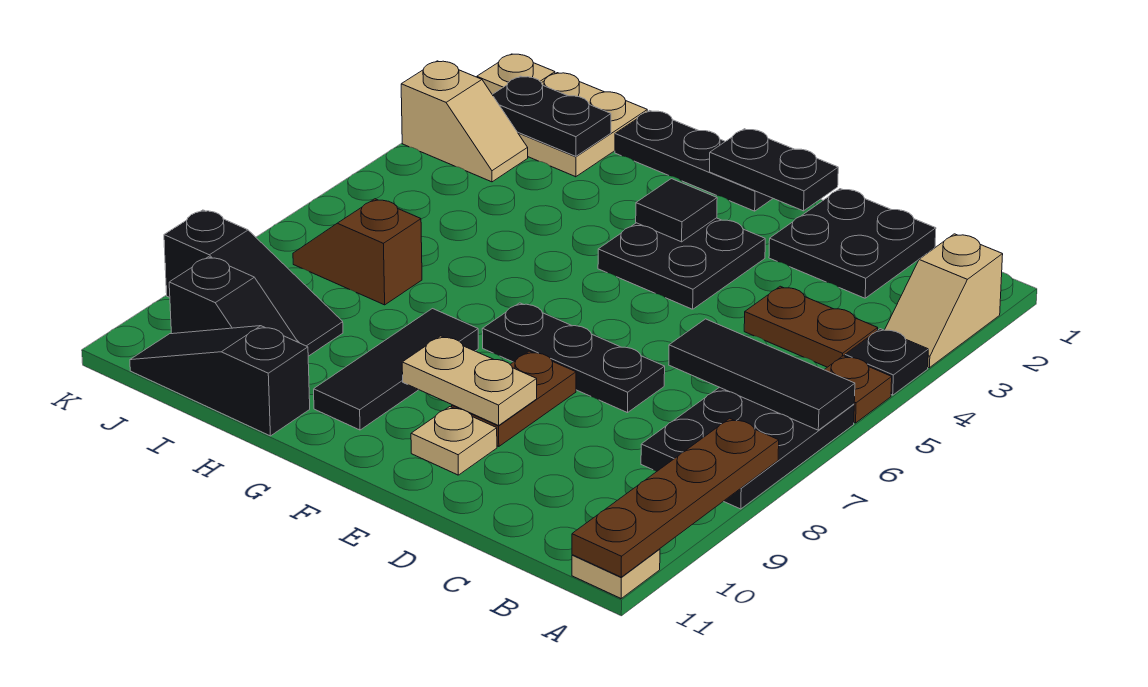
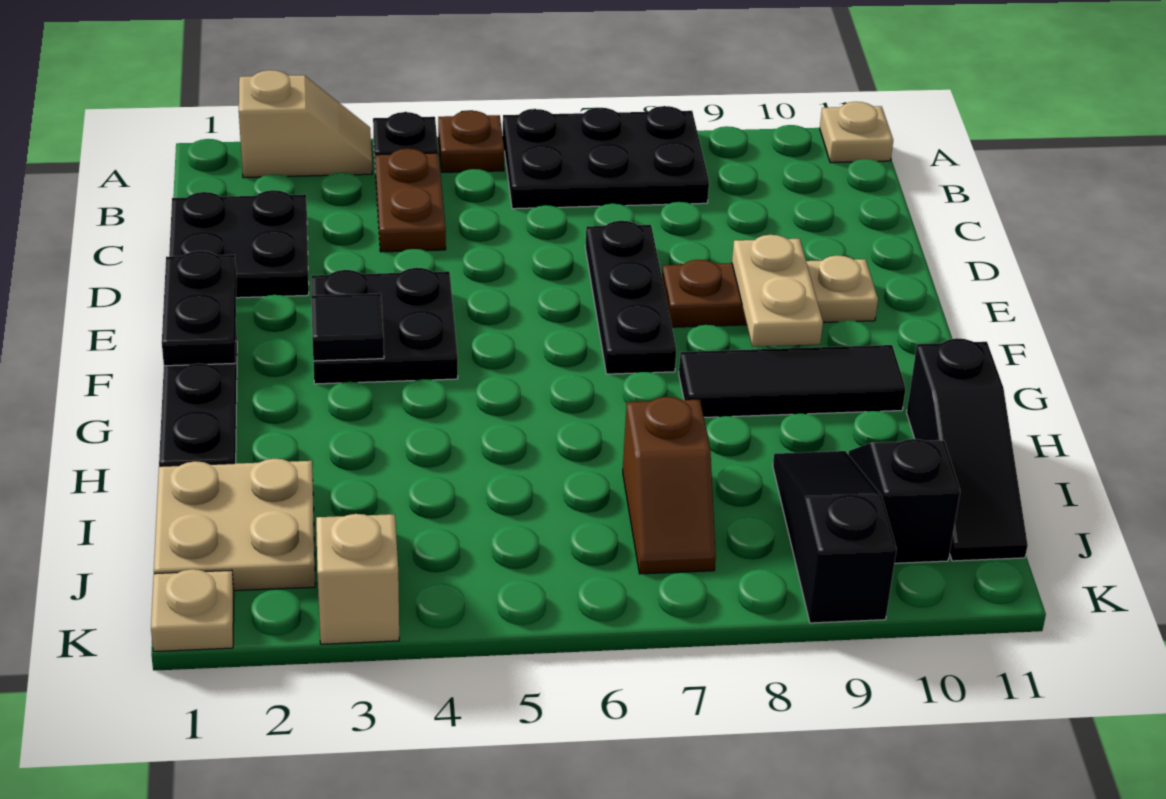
black tile A6:C6 level 2 -> none
brown plate A8:A11 level 2 -> none
black plate I2:J2 level 2 -> none

